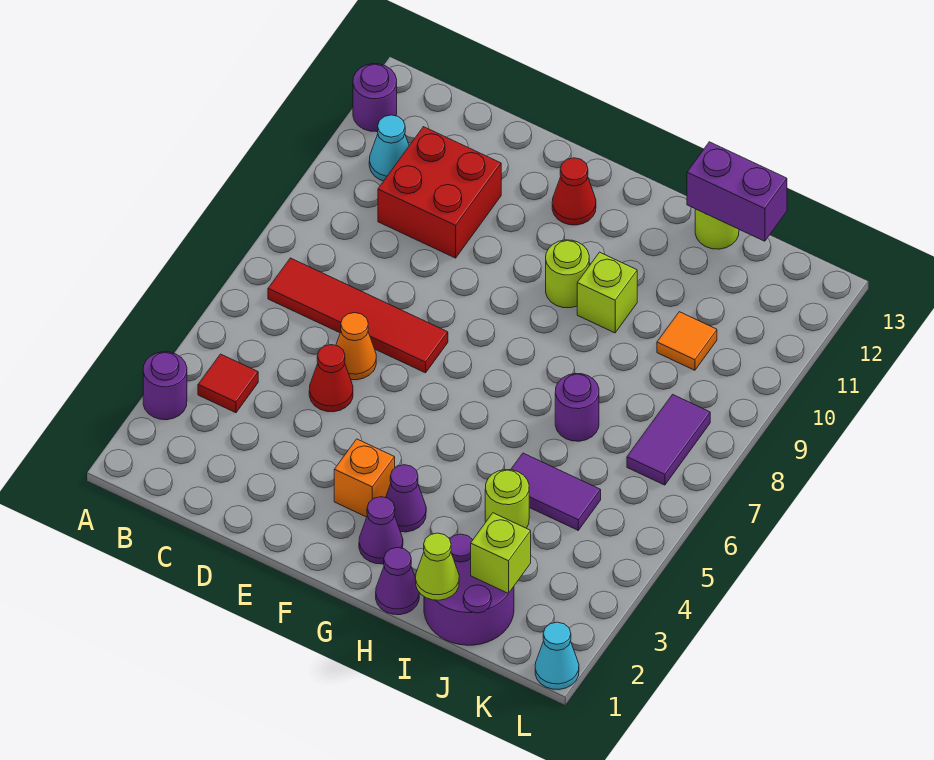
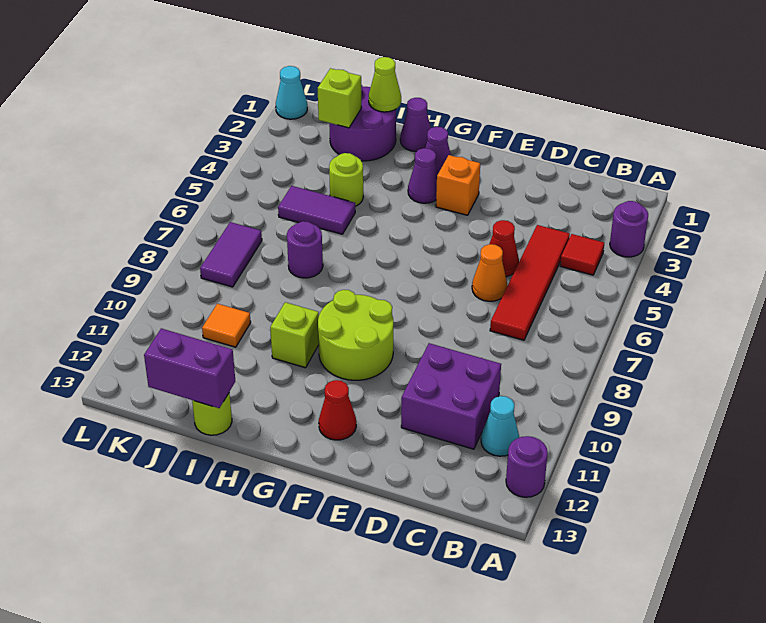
red tile B7:E7 level 1 -> red tile C4:C7 level 1
red brick C10:D11 level 1 -> purple brick C10:D11 level 1
lime round brick G10 level 1 -> lime round brick F9:G10 level 1

